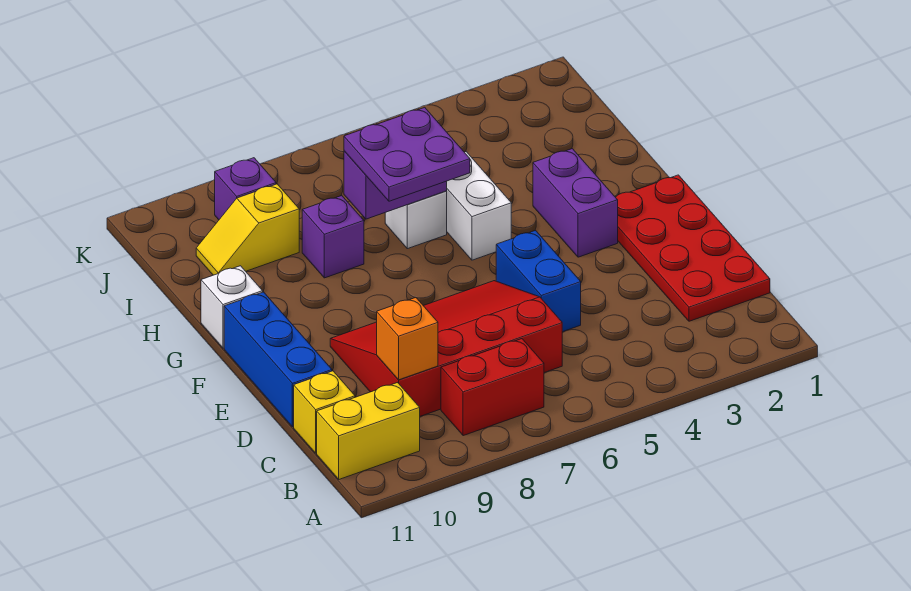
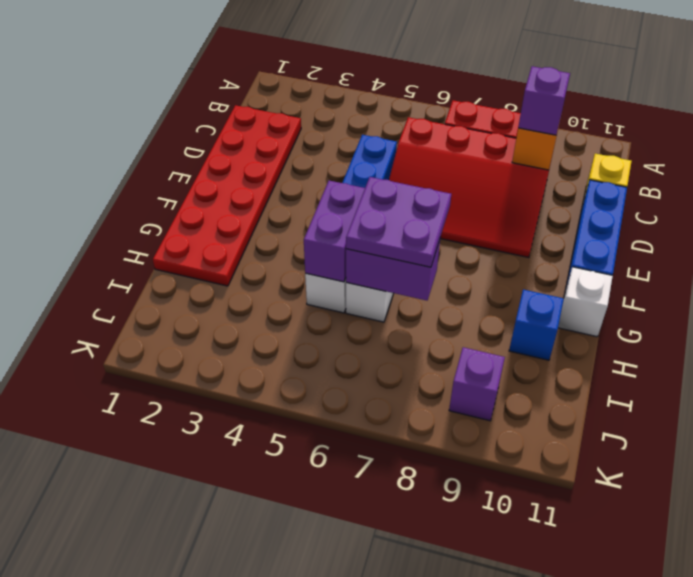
yellow brick B10:B11 level 1 -> none
red plate C1:F2 level 1 -> red plate C1:H2 level 1
purple brick F3:G3 level 1 -> purple brick G5:H5 level 2
purple brick H8 level 1 -> purple brick C9 level 3
none -> blue brick H10 level 1
yellow slope I9:I10 level 1 top 9 -> none

